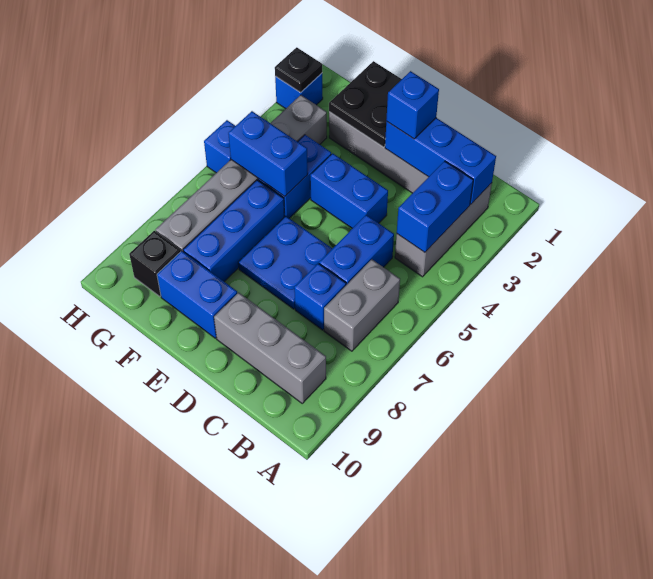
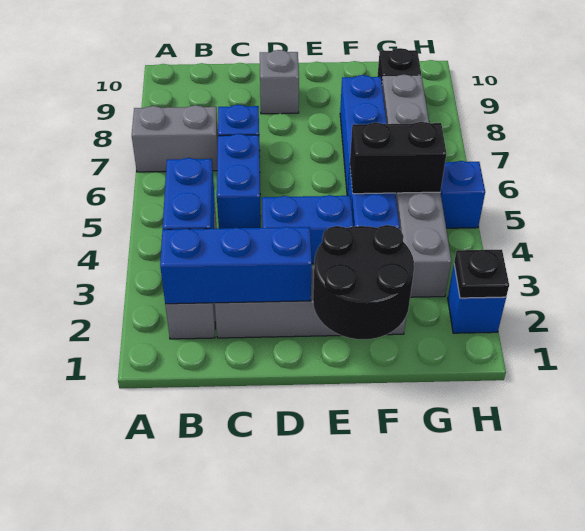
grey brick B6:B7 level 1 -> grey brick A7:B7 level 1
grey brick B9:D9 level 1 -> grey brick D9 level 1
blue brick D2 level 3 -> none
blue plate D6:E7 level 1 -> none
black plate E1:F2 level 2 -> black round brick E1:F2 level 2
blue brick E9:F9 level 1 -> none
blue brick F5:G5 level 2 -> black brick F5:G5 level 2

